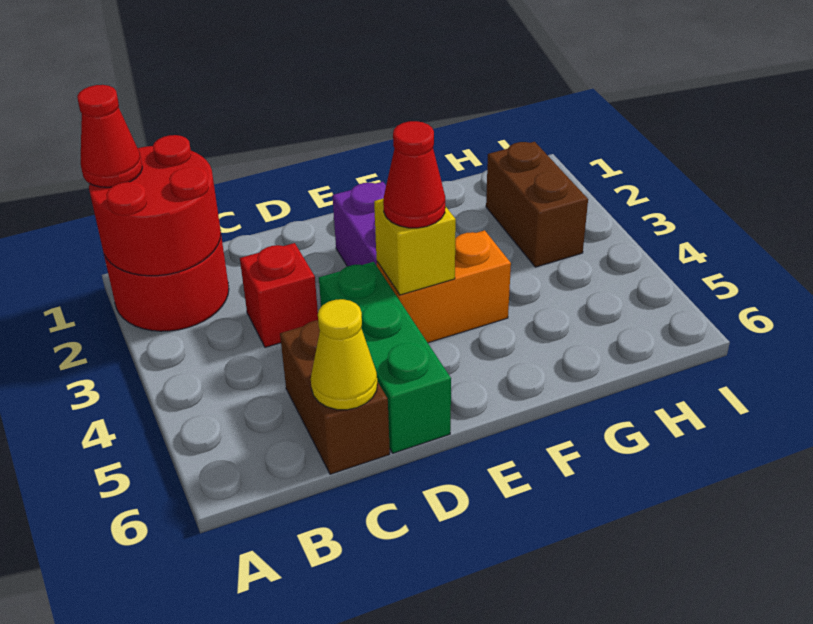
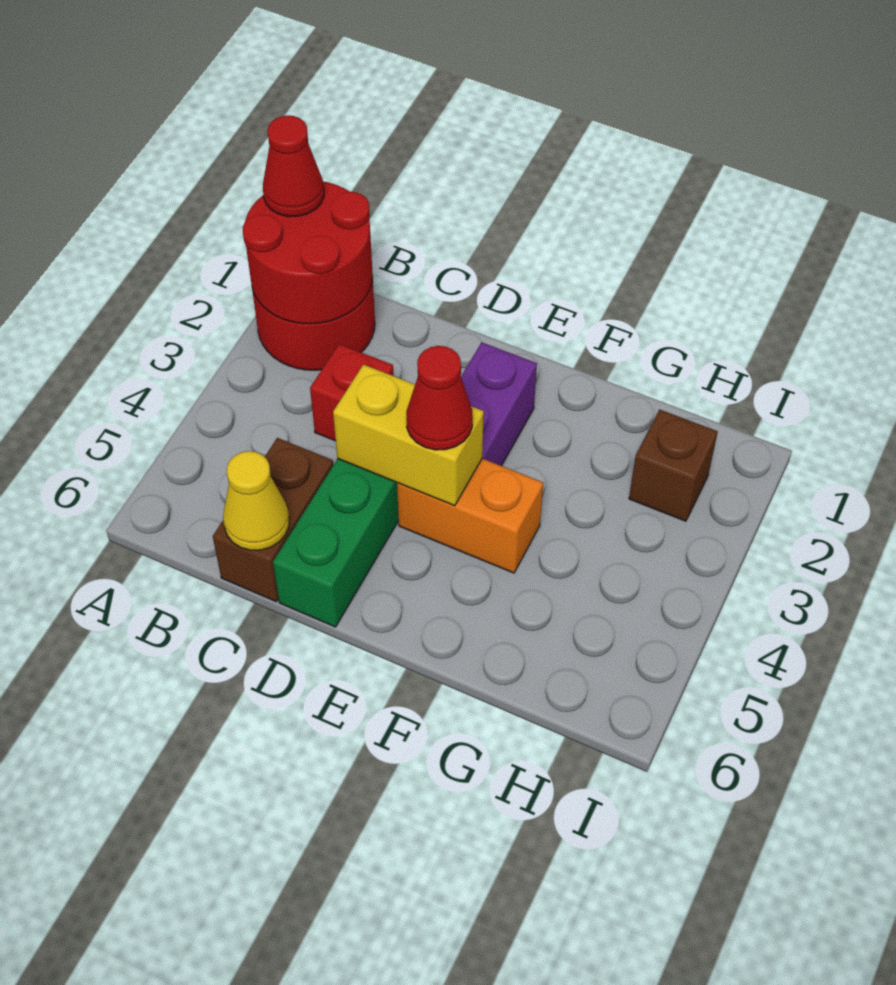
yellow brick E4 level 2 -> yellow brick D4:E4 level 2
brown brick H2:H3 level 1 -> brown brick H2 level 1

